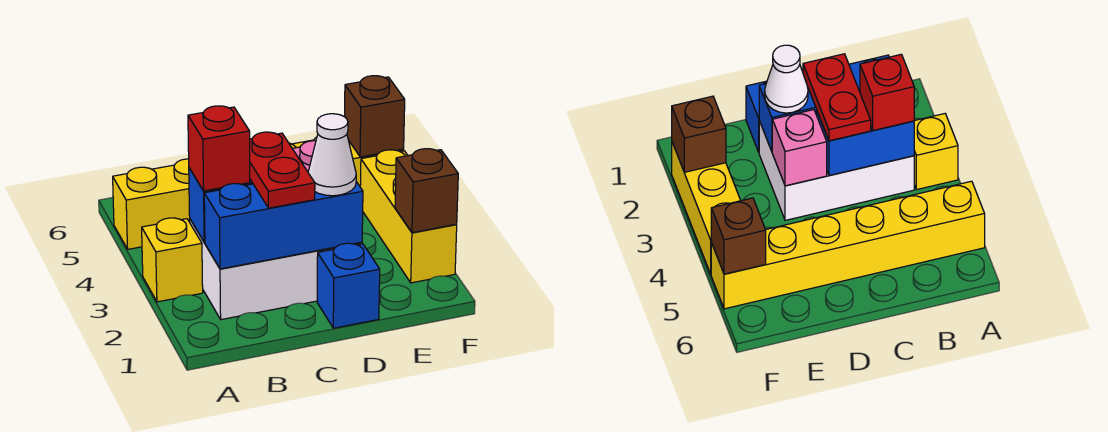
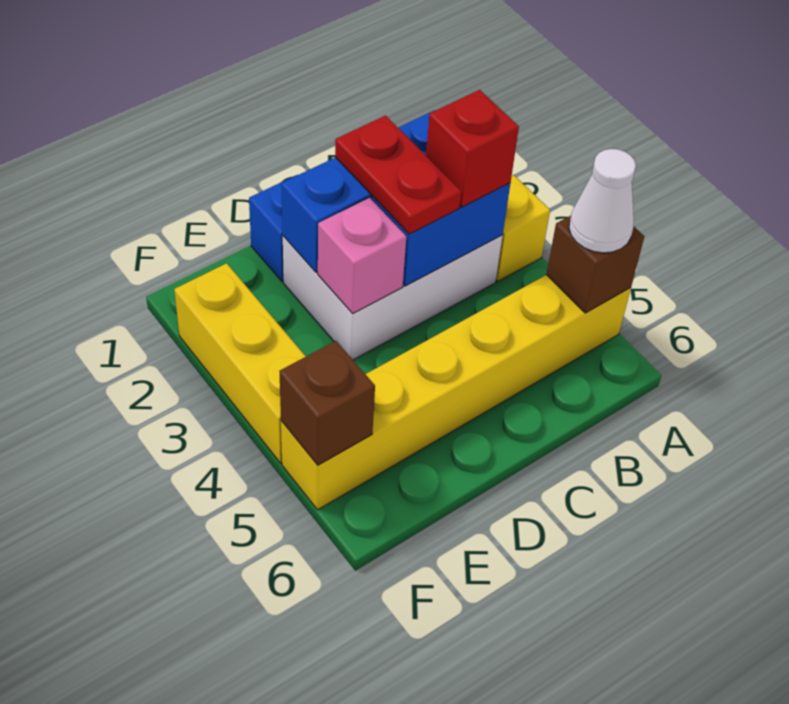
white cone D2 level 3 -> white cone A5 level 3
brown brick F2 level 2 -> brown brick A5 level 2

